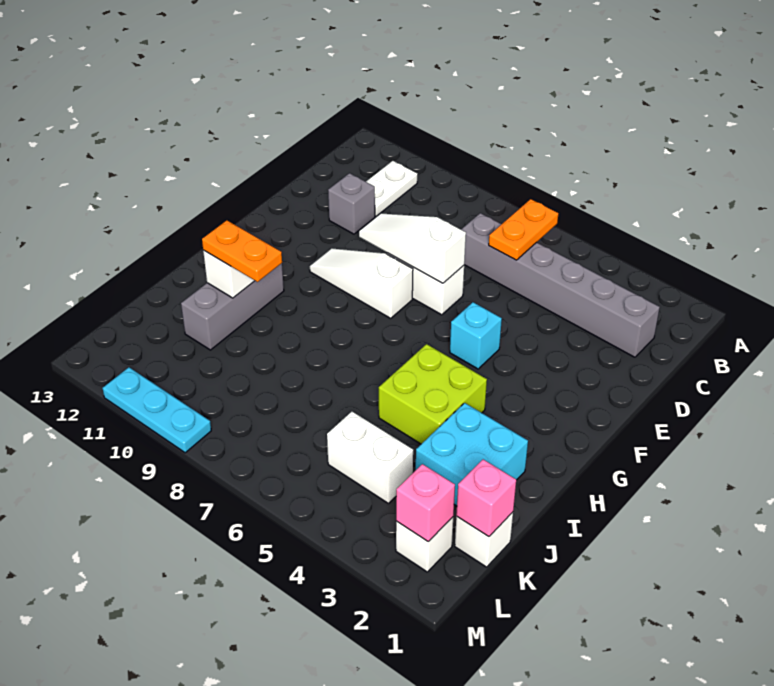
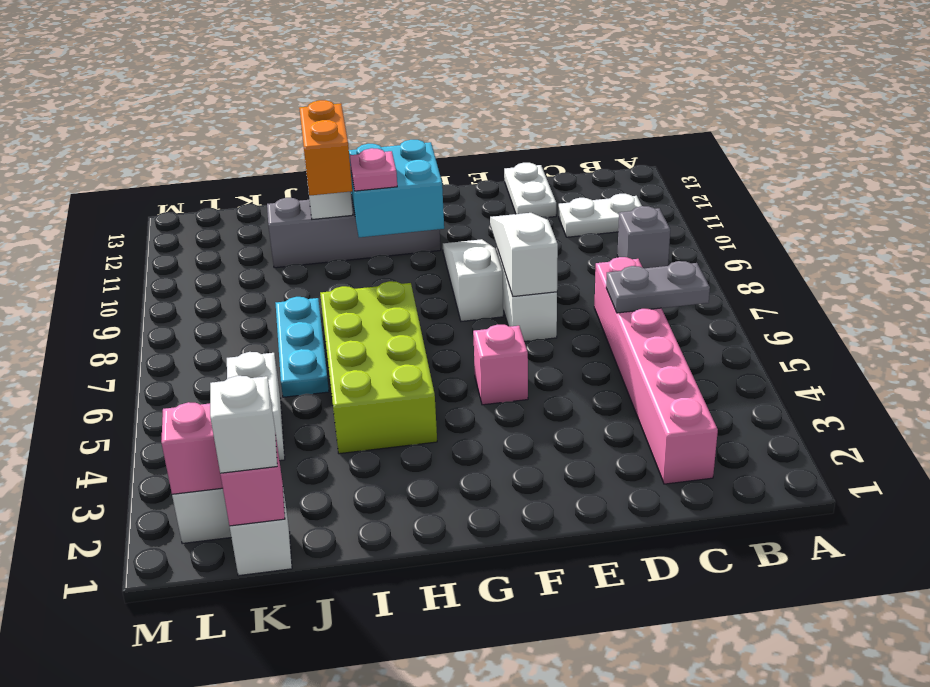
orange plate B6:C6 level 2 -> grey plate B6:C6 level 2
grey brick C2:C7 level 1 -> pink brick C2:C7 level 1
grey brick D11 level 1 -> grey brick B9 level 1
none -> white plate D12:D13 level 1
cyan brick F5 level 1 -> pink brick F5 level 1
lime brick H4:I5 level 1 -> lime brick H4:I7 level 1
none -> pink plate H10 level 3
grey brick H11:J11 level 1 -> grey brick G11:J11 level 1
cyan brick I2:J3 level 1 -> cyan brick G10:H11 level 2
orange plate I10:I11 level 3 -> orange brick I10:I11 level 3
none -> white brick K1 level 3
cyan plate M9:M11 level 1 -> cyan plate J6:J8 level 1

